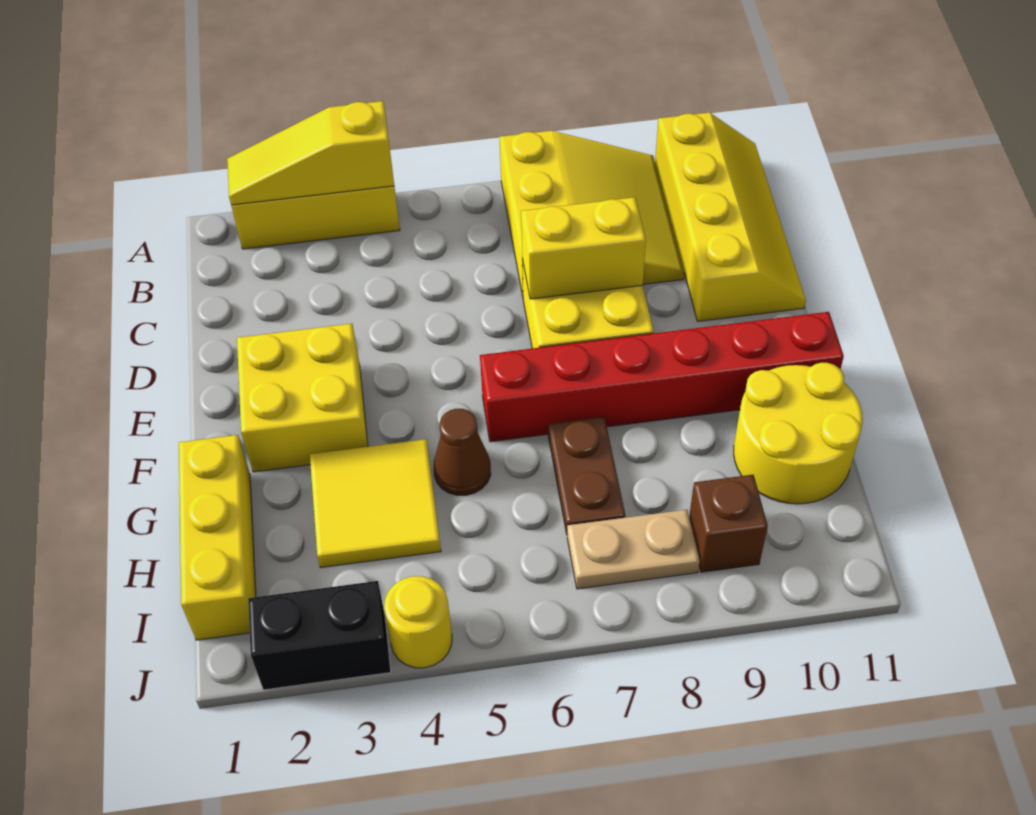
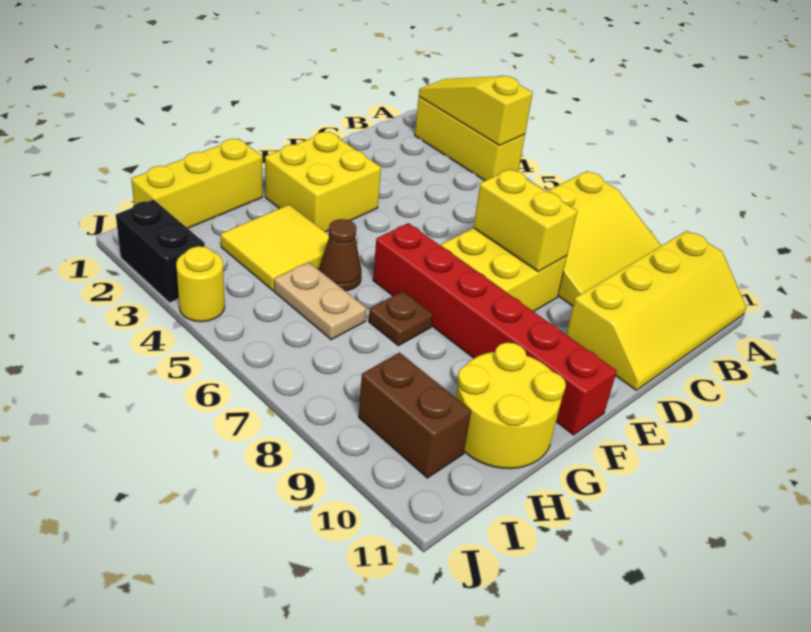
brown plate G7:H7 level 1 -> brown plate G7 level 1
tan plate I7:I8 level 1 -> tan plate H5:H6 level 1
brown brick I9 level 1 -> brown brick I9:I10 level 1

